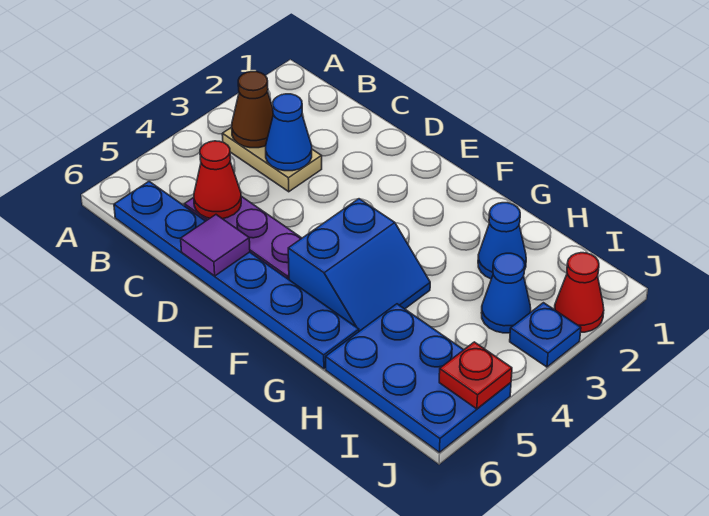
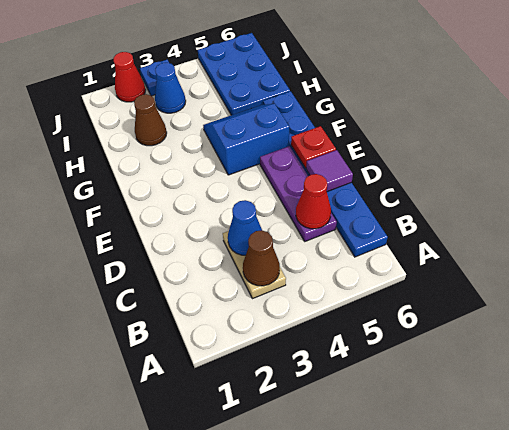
blue cone H2 level 1 -> brown cone H2 level 1
red plate J5 level 2 -> red plate E6 level 2

